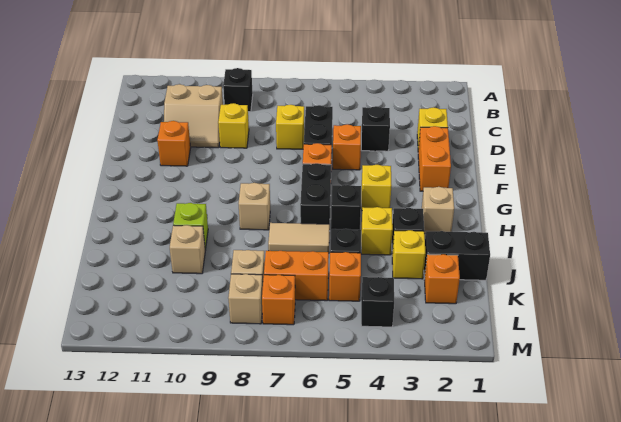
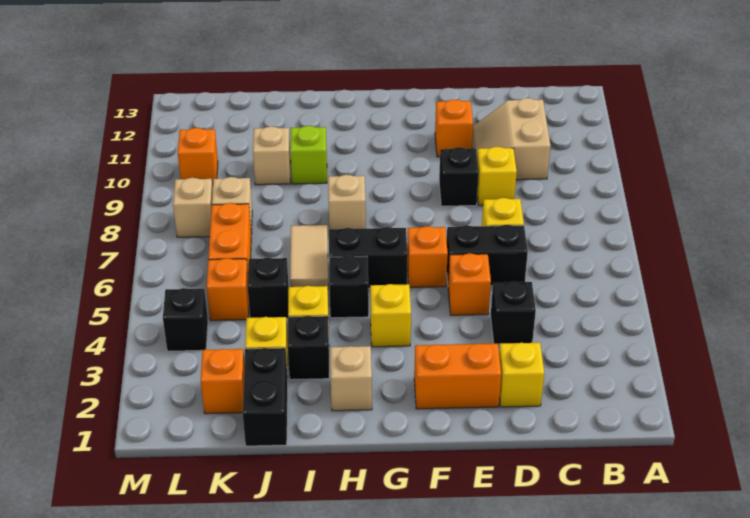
black brick B9 level 1 -> black brick E9 level 1
orange brick L7 level 1 -> orange brick L10 level 1

